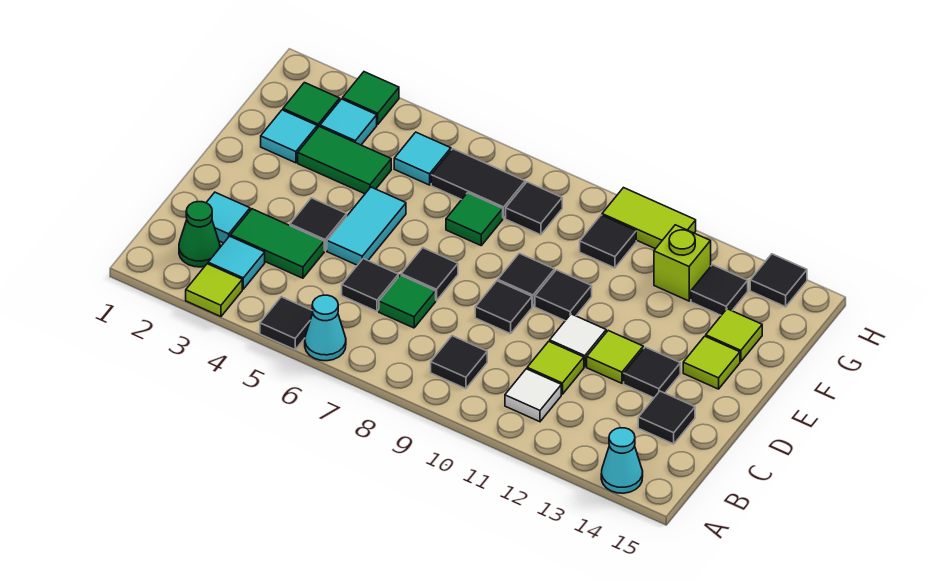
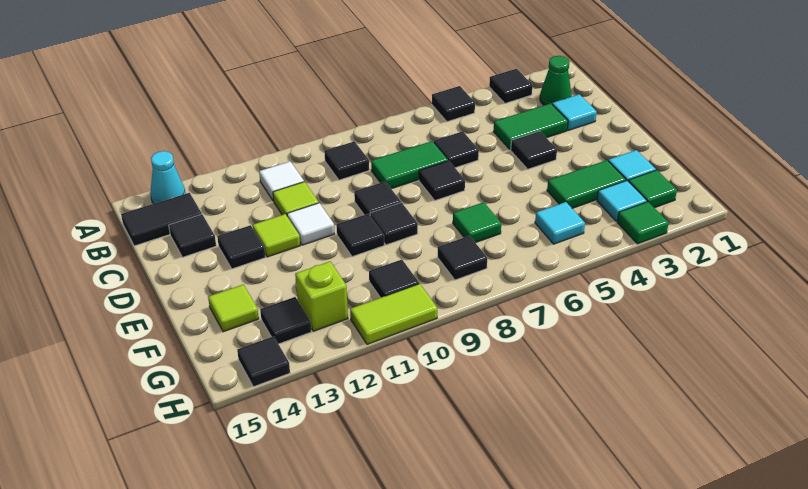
lime tile A3 level 1 -> black tile A3 level 1
cyan cone A6 level 1 -> none
cyan tile B3 level 1 -> none
green tile C7 level 1 -> green tile C7:C8 level 1
cyan tile D5:E5 level 1 -> none
lime tile E14 level 1 -> none
black tile G6:G7 level 1 -> black tile B14:B15 level 1

